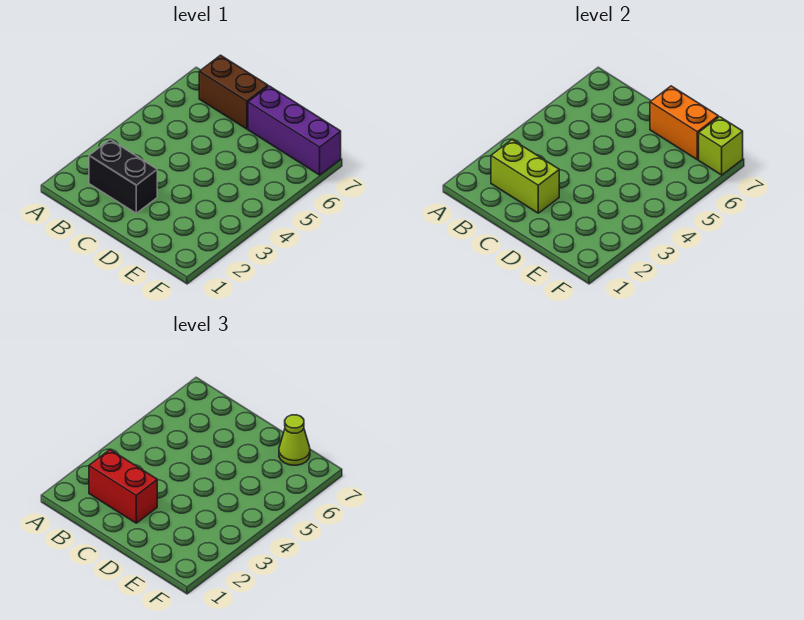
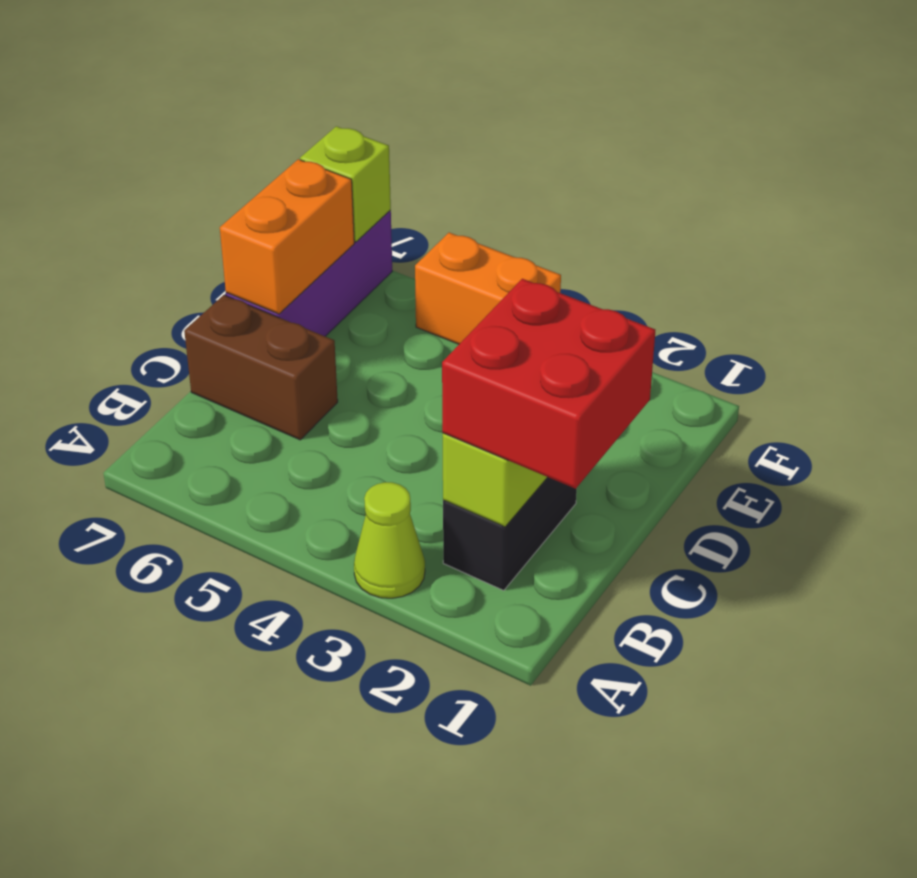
red brick B2:C2 level 3 -> red brick B1:C2 level 3
brown brick B7:C7 level 1 -> brown brick C6:C7 level 1
lime cone E7 level 3 -> lime cone A3 level 1
none -> orange brick F4:F5 level 1

